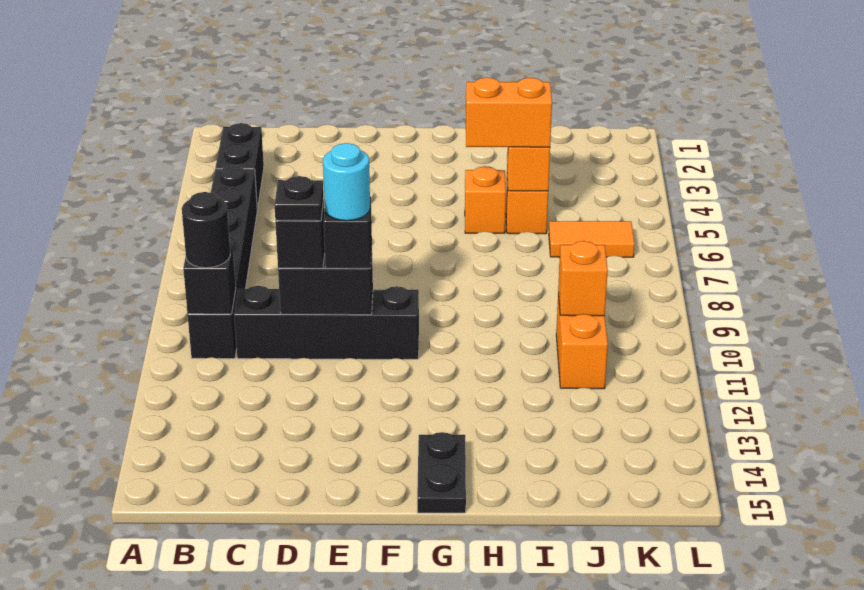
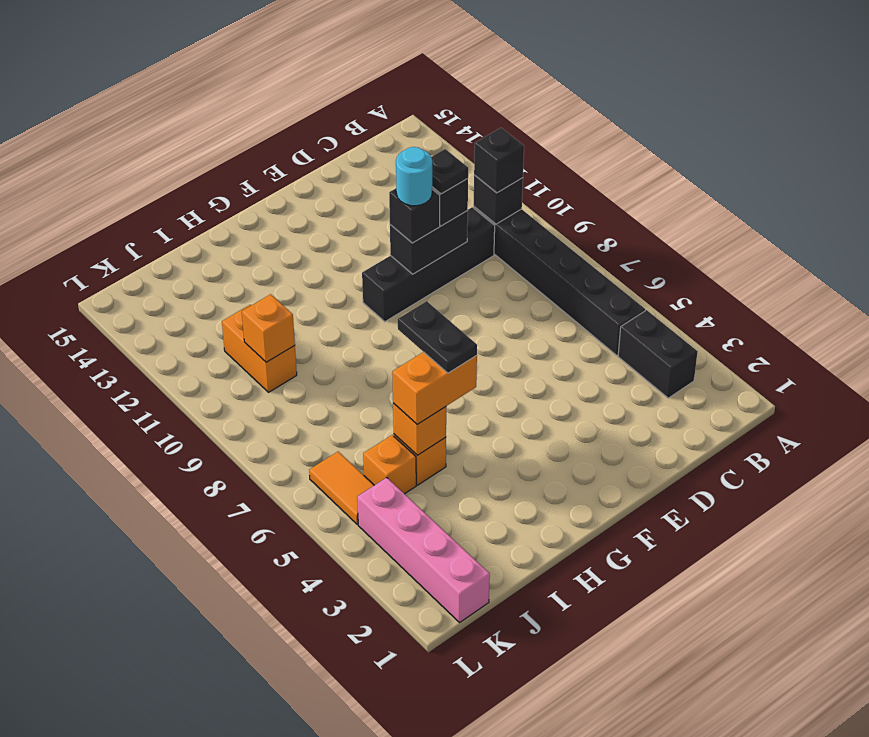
black round brick B10 level 3 -> black brick B10 level 3
black plate G14:G15 level 1 -> black plate H5:H6 level 4
orange brick H5 level 1 -> orange brick J5 level 1
orange tile J6:K6 level 1 -> orange tile K5:K6 level 1
none -> pink brick K1:K4 level 1

